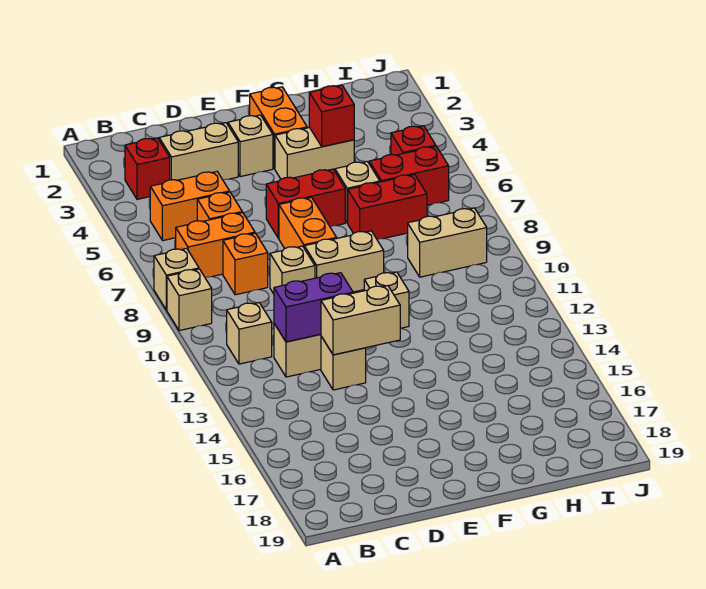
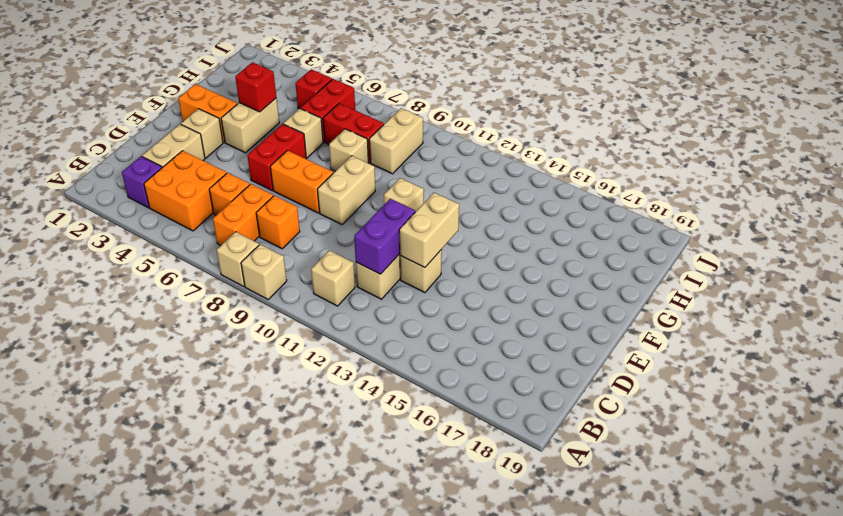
red brick B3 level 1 -> purple brick B3 level 1
orange brick B5:C5 level 1 -> orange brick B4:C5 level 1
tan brick D9 level 1 -> tan brick G8 level 1
red brick G7:H7 level 1 -> red brick H7:H8 level 1

